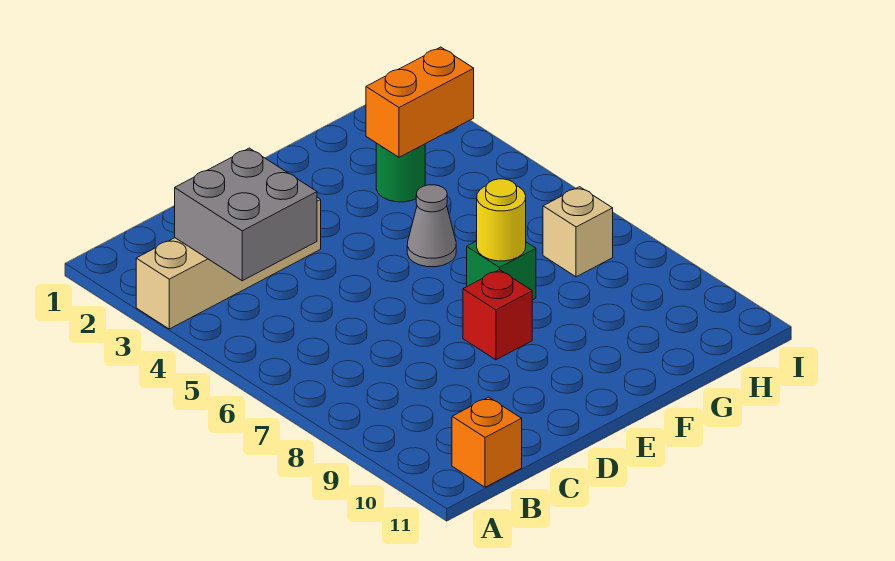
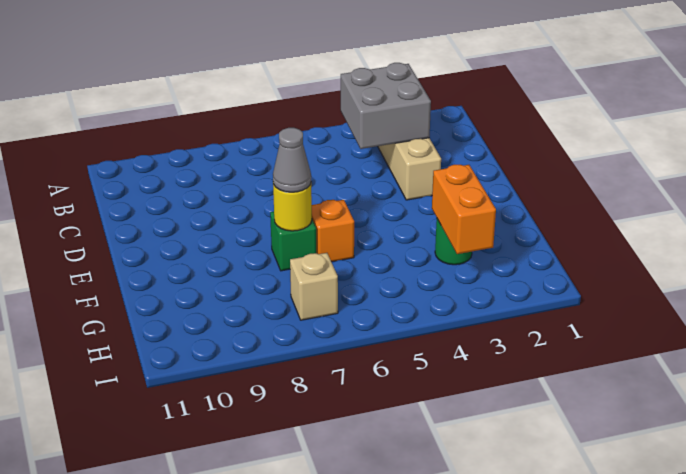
orange brick B11 level 1 -> orange brick F6 level 1
red brick E8 level 1 -> none
grey cone F5 level 1 -> grey cone F7 level 3

